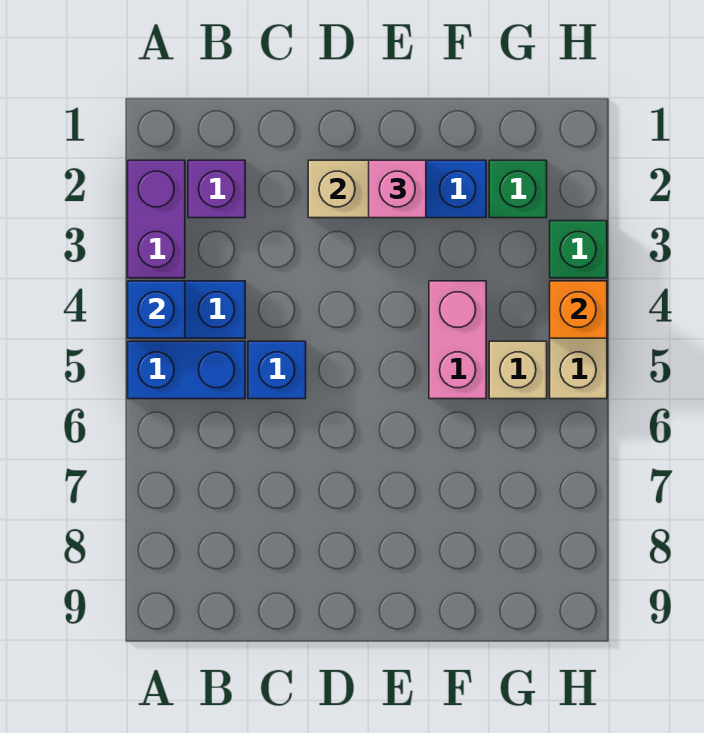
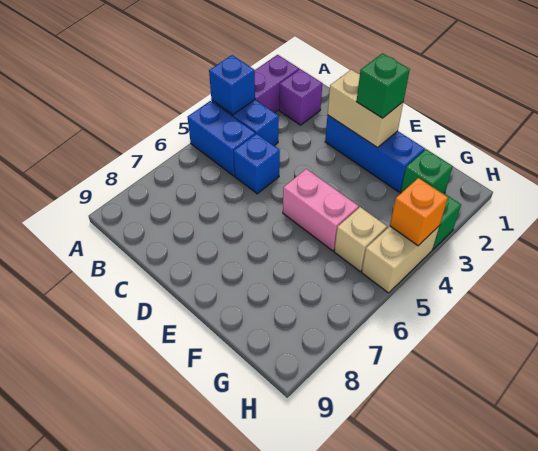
pink brick E2 level 3 -> green brick E2 level 3
pink brick F4:F5 level 1 -> pink brick E5:F5 level 1

